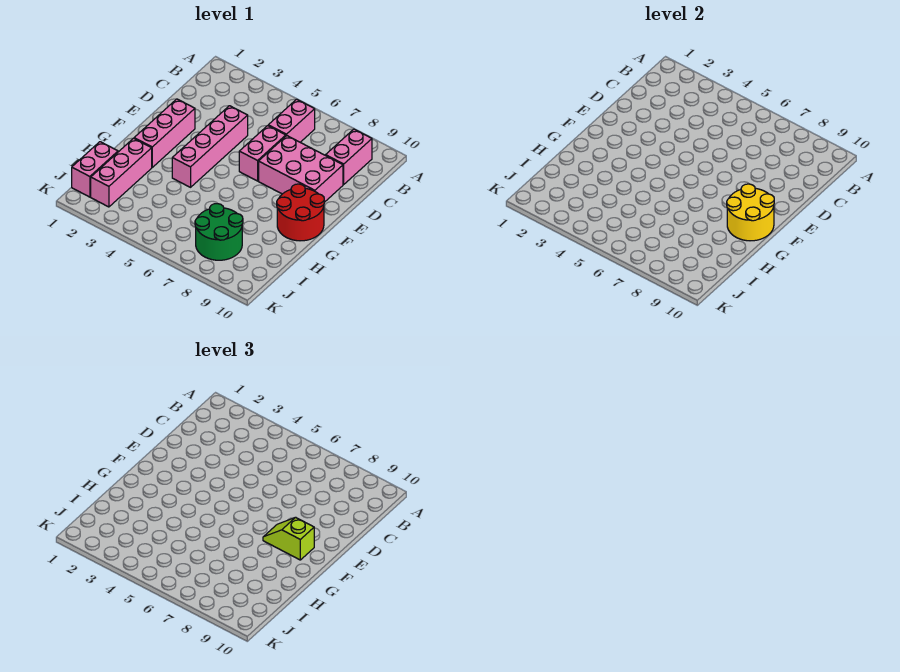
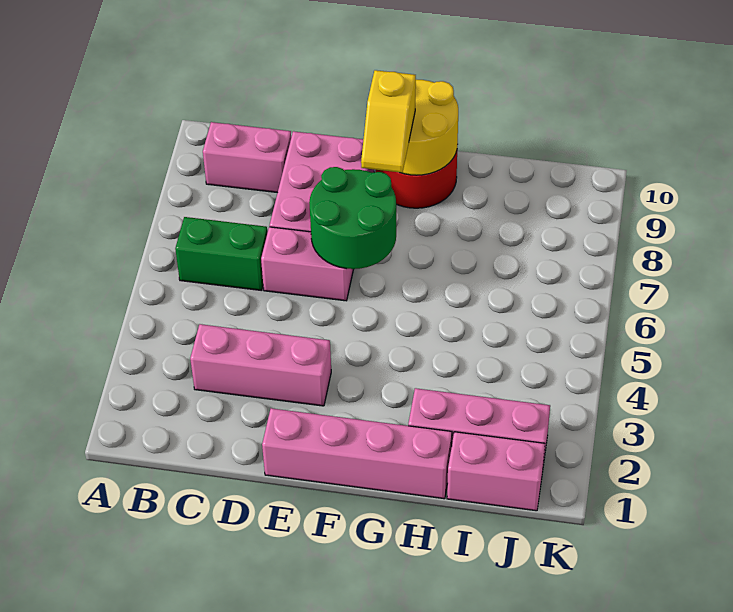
pink brick B6:C6 level 1 -> green brick B6:C6 level 1
pink brick D4:G4 level 1 -> pink brick E1:H1 level 1
pink brick E2:G2 level 1 -> pink brick C3:E3 level 1
lime slope F8:F9 level 3 top 9 -> yellow slope F8:F9 level 3 top 9
green round brick I7:J8 level 1 -> green round brick E6:F7 level 2

